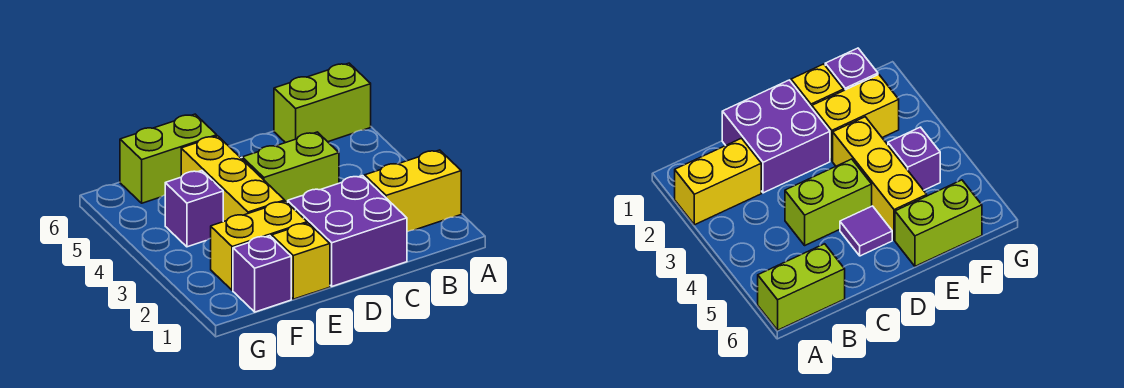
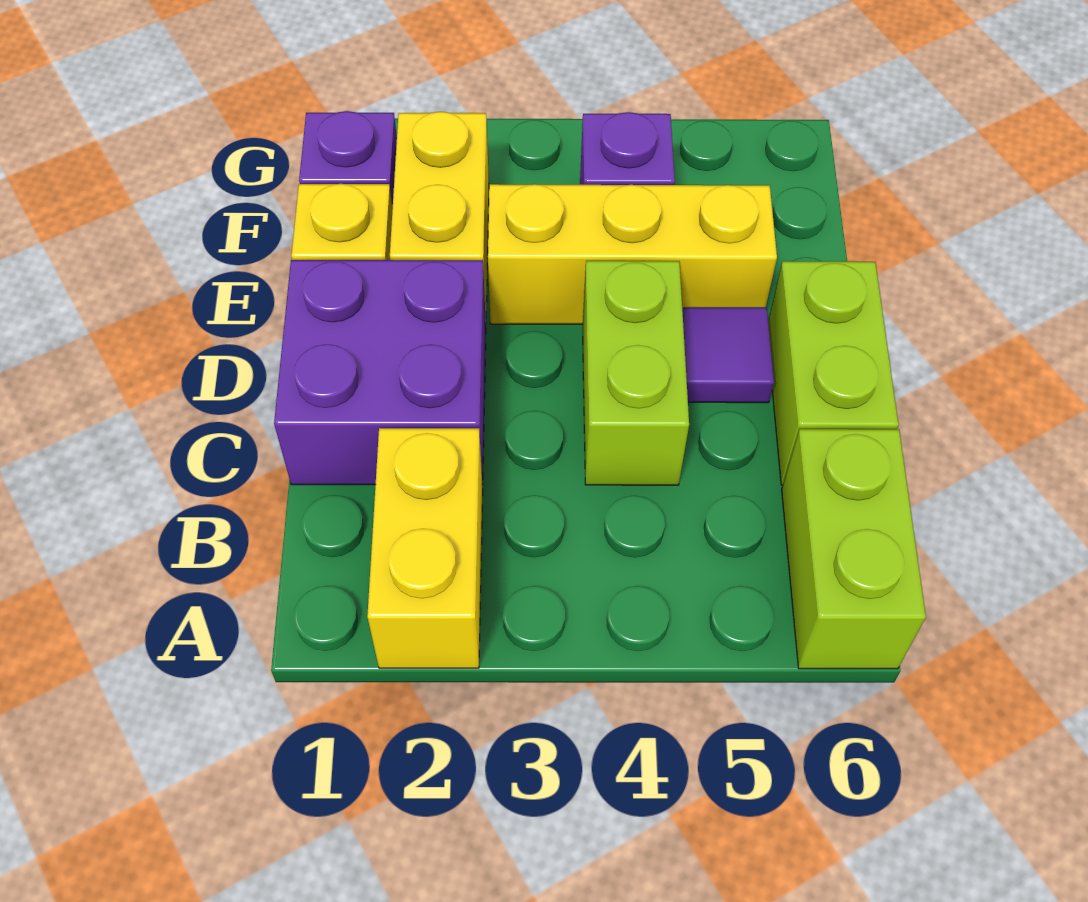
lime brick E6:F6 level 1 -> lime brick C6:D6 level 1

